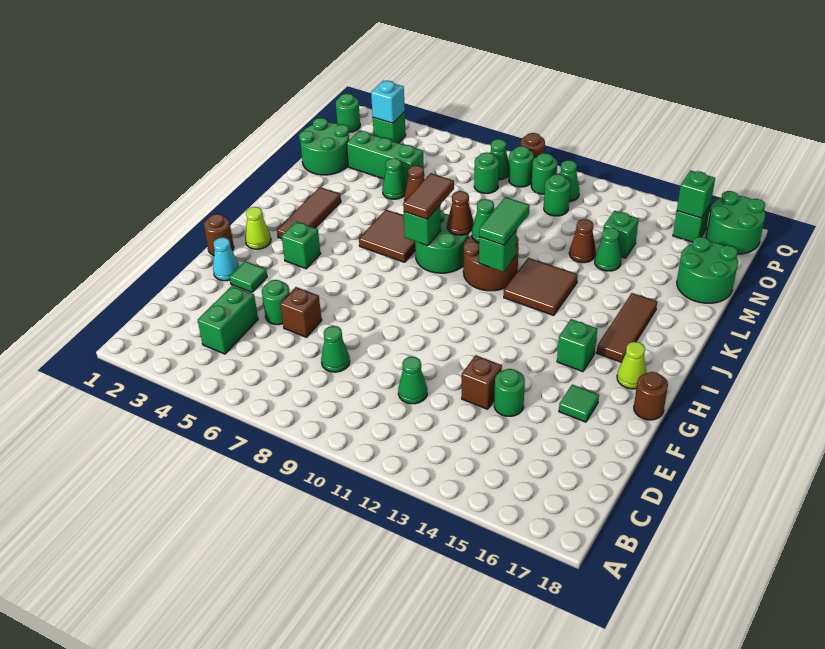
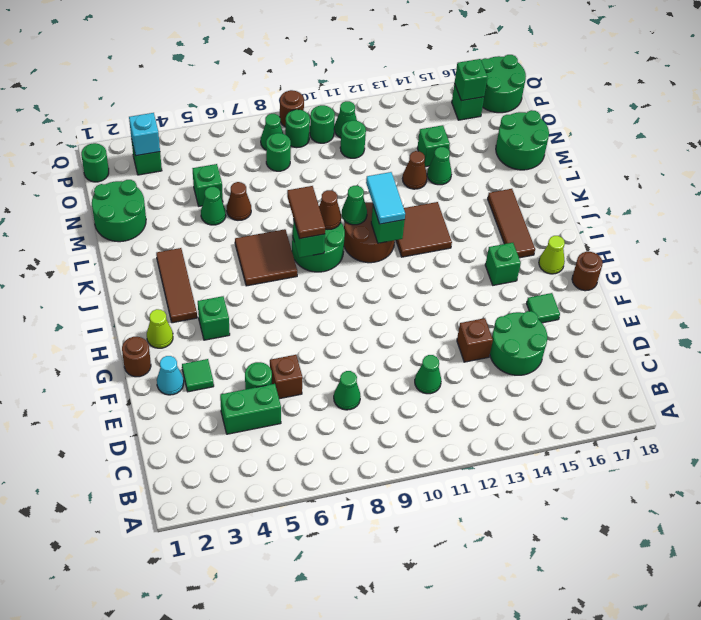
green brick C4:D4 level 1 -> green brick D4:D5 level 1
green round brick E14 level 1 -> green round brick D14:E15 level 1
green tile J11:K11 level 3 -> cyan tile J11:K11 level 3
green brick N3:N5 level 1 -> green brick N5 level 1

